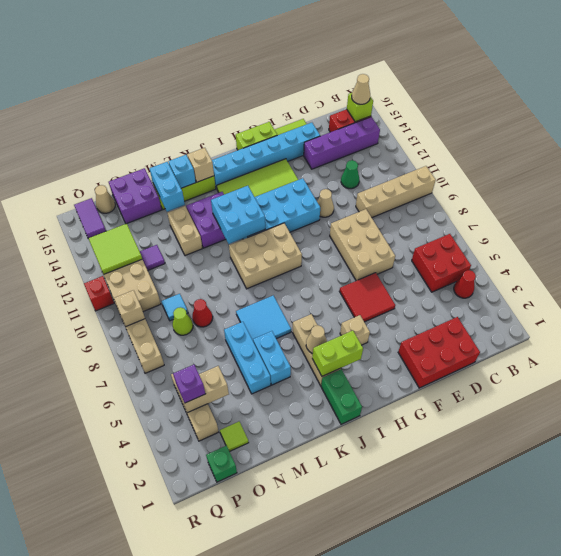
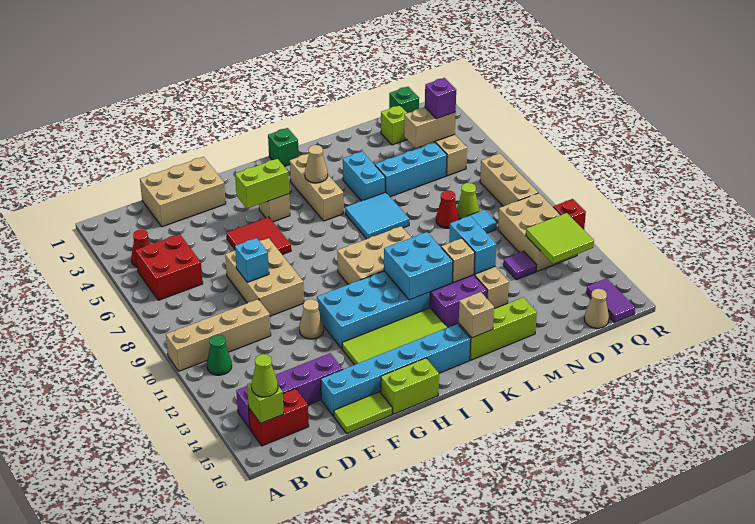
tan cone B15 level 3 -> lime cone B15 level 3
red brick D1:F2 level 1 -> tan brick D1:F2 level 1
green cone D12 level 1 -> green cone B11 level 1
lime brick I3:J3 level 2 -> lime brick G4:H4 level 2
green brick J1:J2 level 1 -> green brick J1 level 1
cyan brick L15 level 2 -> cyan brick E8 level 2
cyan brick M4:M6 level 1 -> cyan brick M5:O5 level 1
cyan brick M14:M15 level 2 -> cyan brick M11:M12 level 2
purple brick N15:O16 level 1 -> none
lime tile O2 level 1 -> lime brick O2 level 1
tan brick Q9 level 2 -> tan brick L12 level 2

